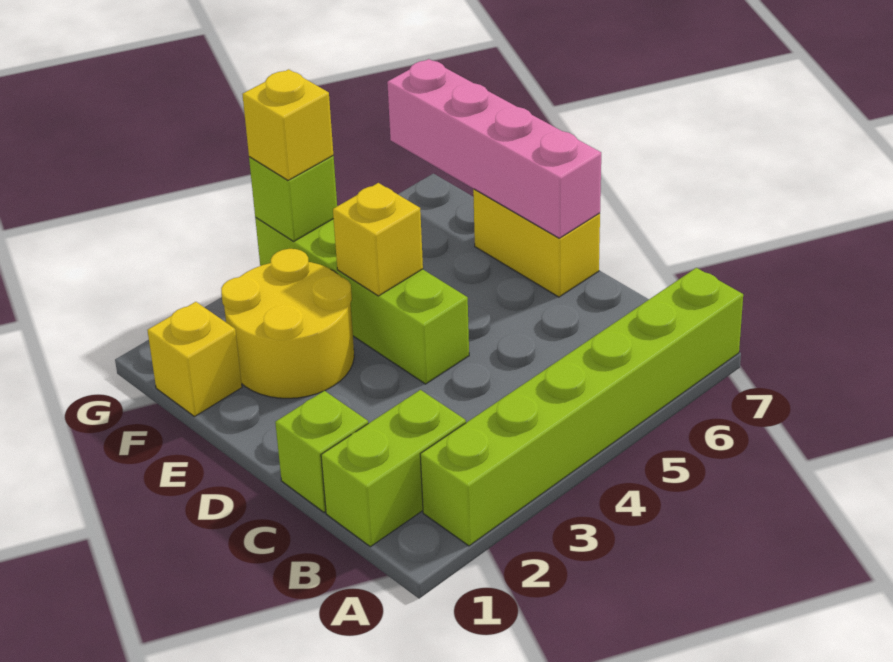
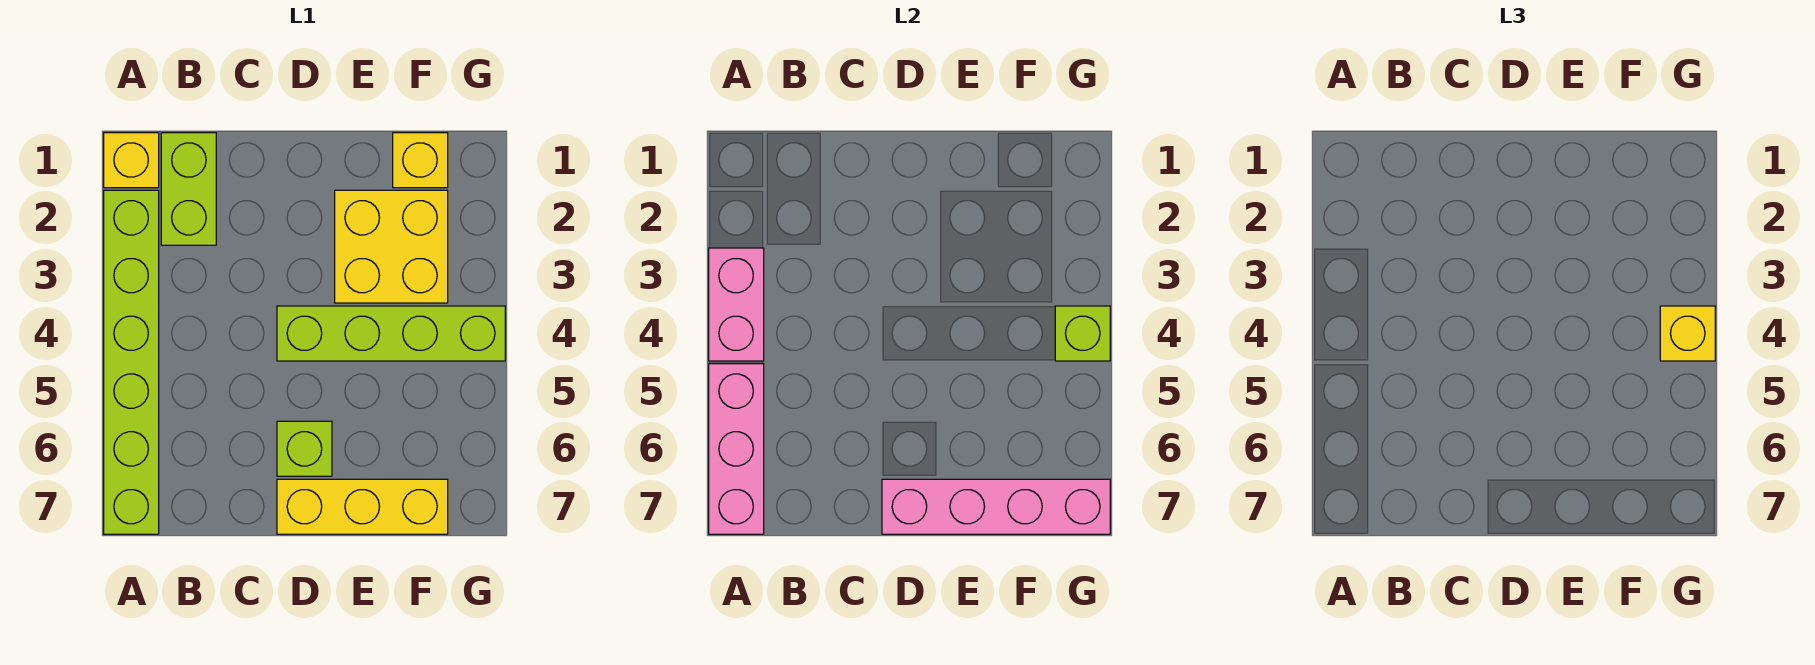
none -> pink brick A3:A4 level 2
none -> pink brick A5:A7 level 2
lime brick C1 level 1 -> lime brick D6 level 1
yellow brick D7:E7 level 1 -> yellow brick D7:F7 level 1
yellow round brick E2:F3 level 1 -> yellow brick E2:F3 level 1
yellow brick E4 level 2 -> yellow brick A1 level 1

